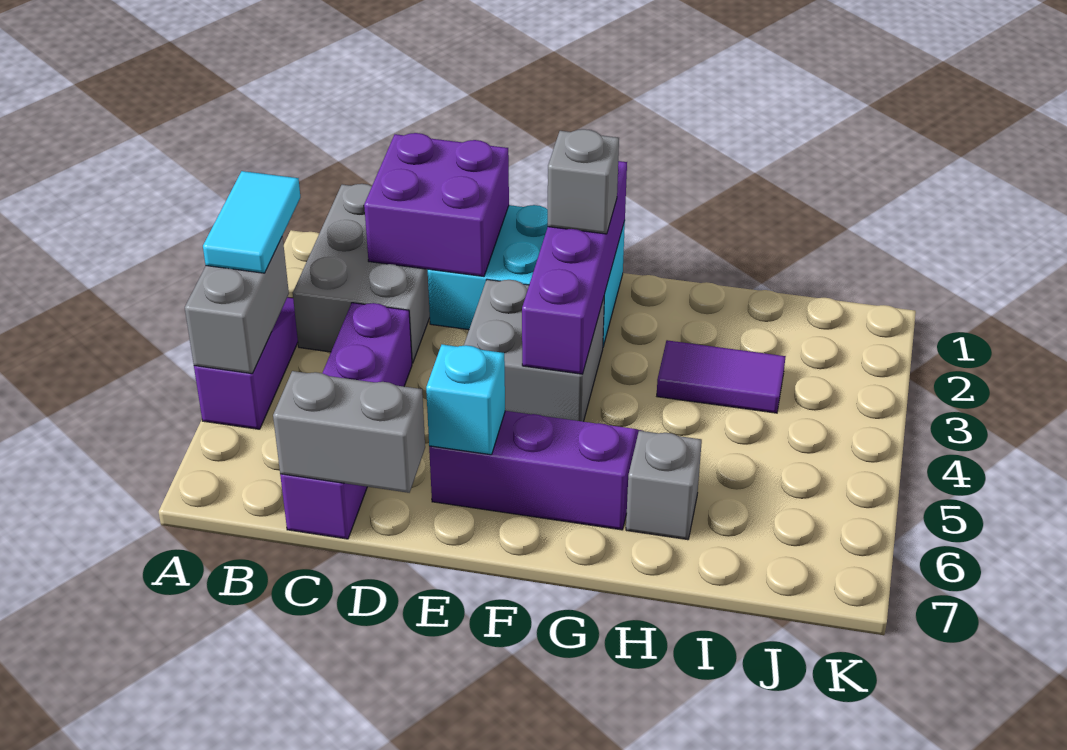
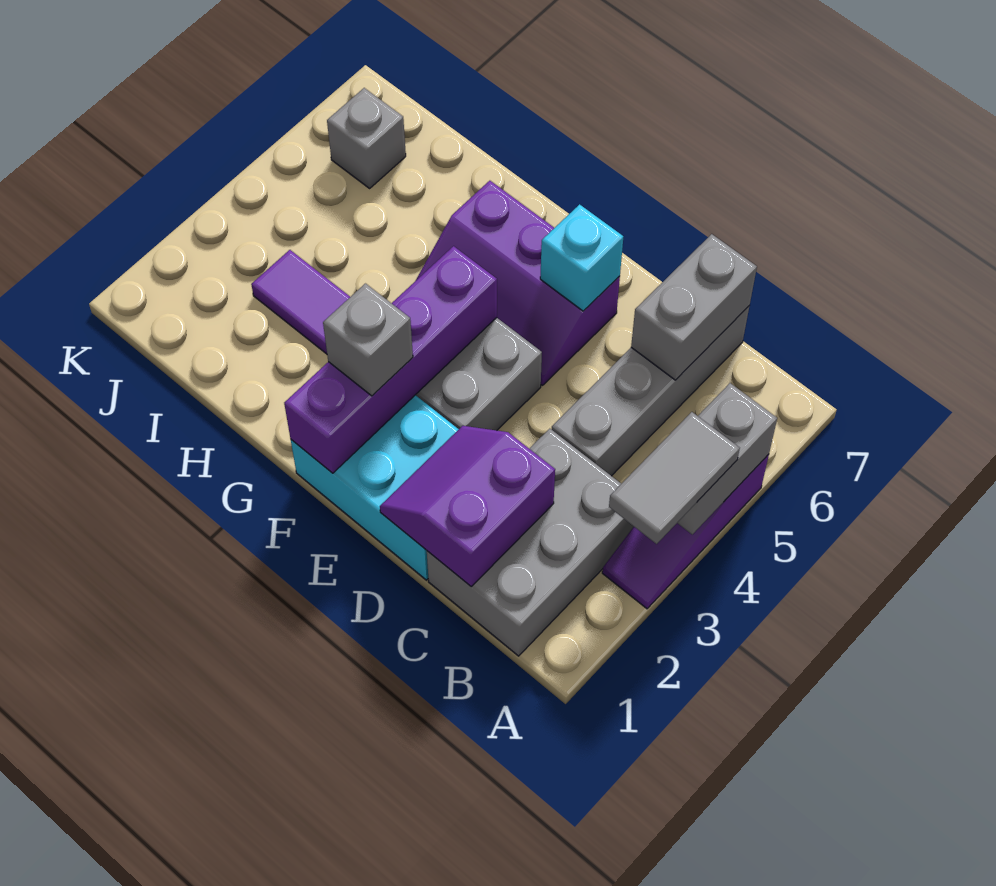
cyan tile A3:A4 level 3 -> grey tile A3:A4 level 3
purple brick C1:D2 level 2 -> purple slope C1:D2 level 2 top C
purple brick C4:C7 level 1 -> grey brick C4:C7 level 1
grey brick C7:D7 level 2 -> grey brick C6:C7 level 2
grey brick H6 level 1 -> grey brick J6 level 1

